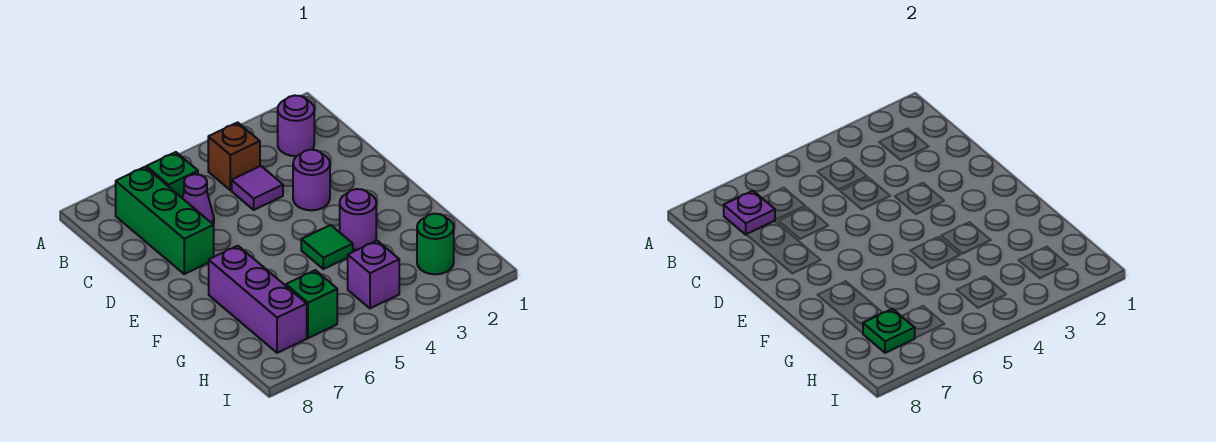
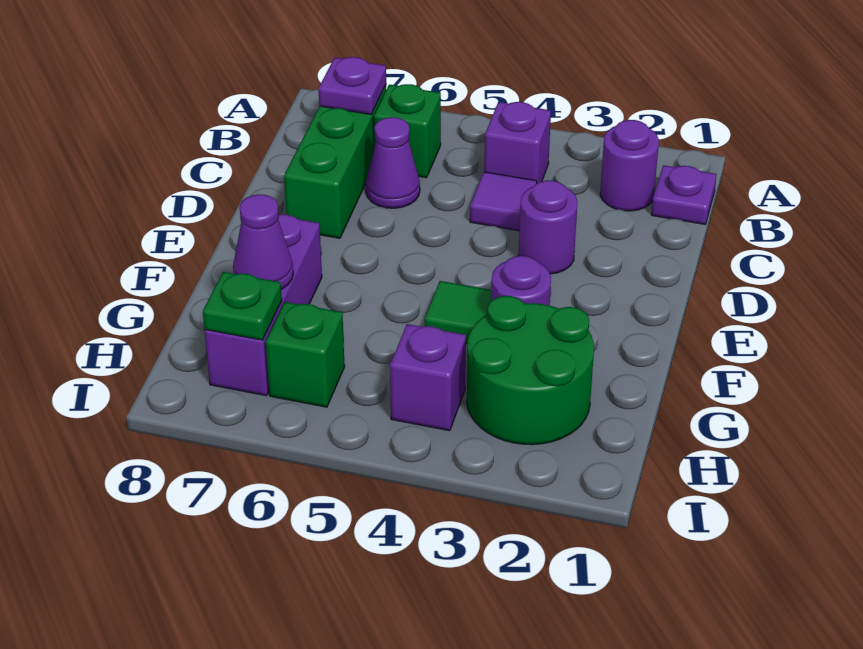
none -> purple plate B1 level 1
brown brick B4 level 1 -> purple brick B4 level 1
none -> purple cone G7 level 2
green round brick H2 level 1 -> green round brick G2:H3 level 1

